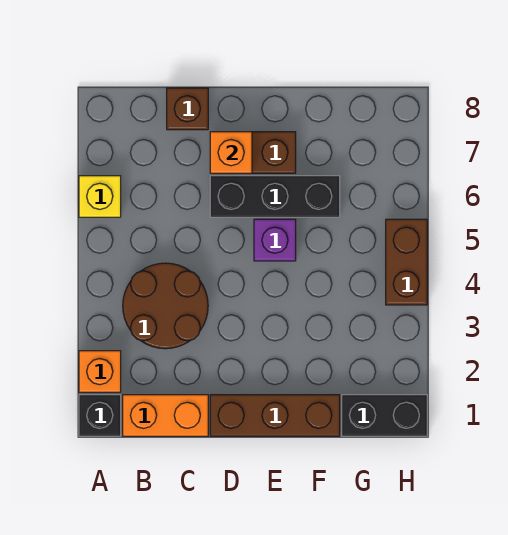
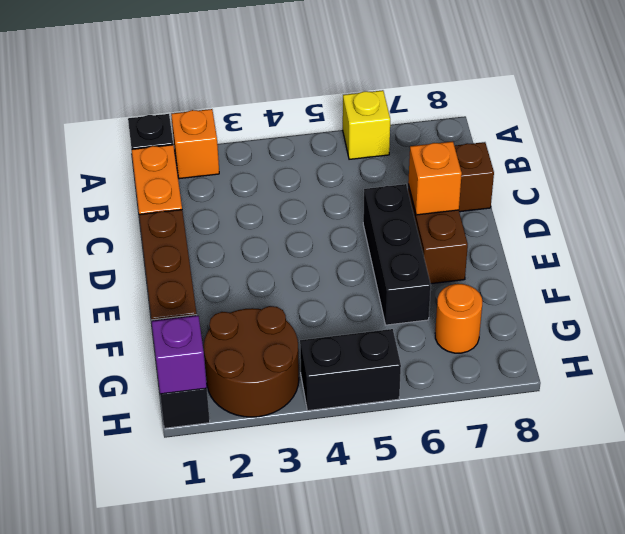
brown round brick B3:C4 level 1 -> brown round brick G2:H3 level 1
purple brick E5 level 1 -> purple brick H1 level 2
none -> orange round brick G7 level 1
brown brick H4:H5 level 1 -> black brick H4:H5 level 1

